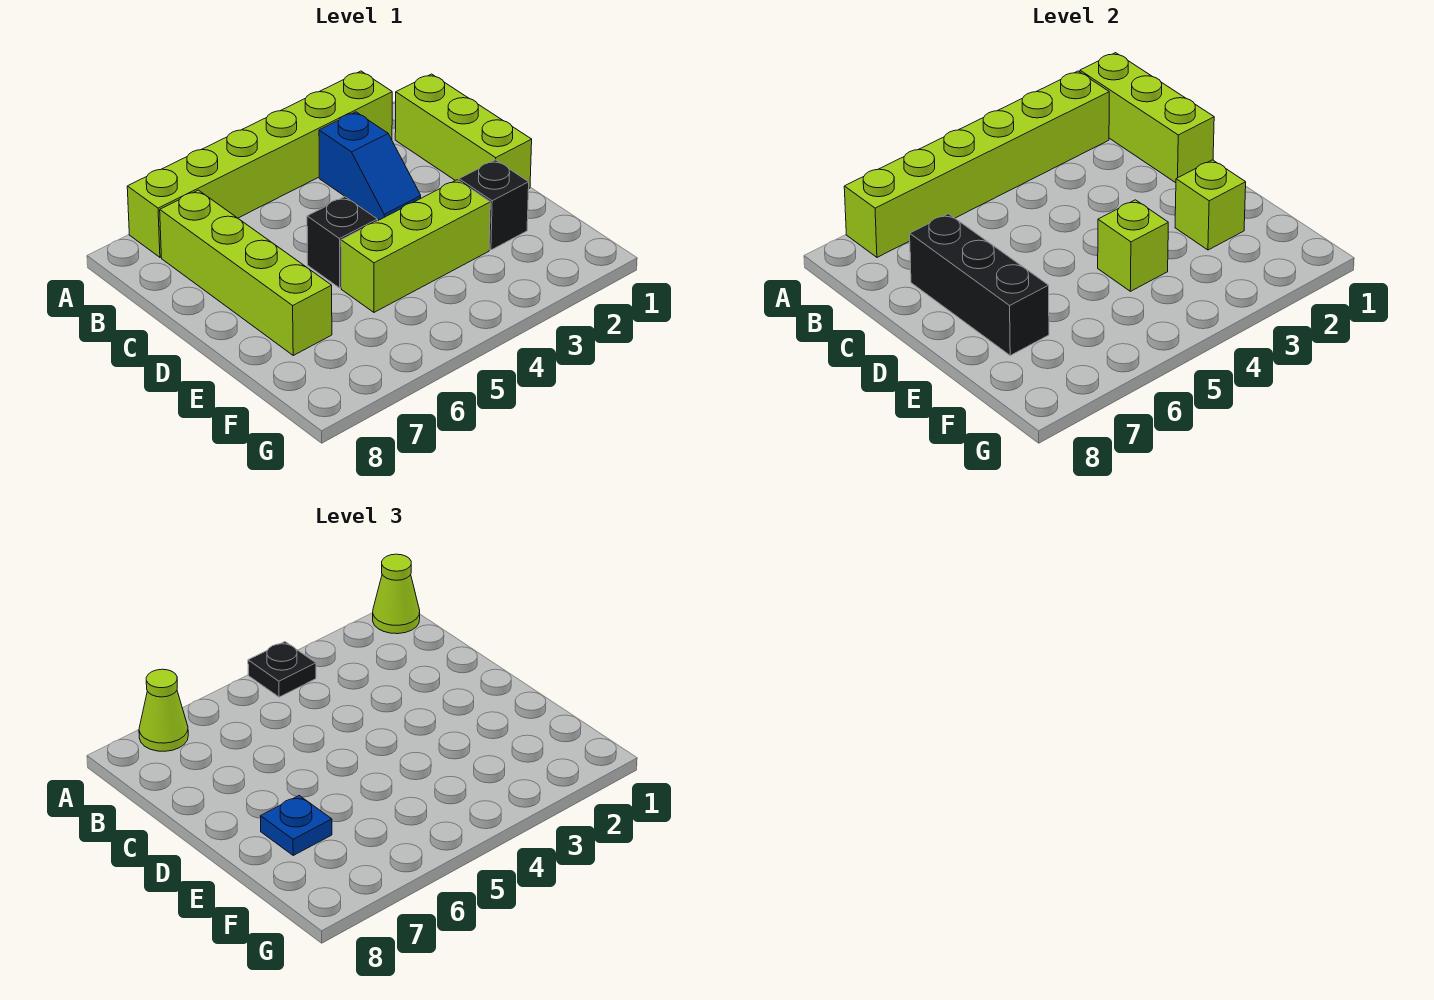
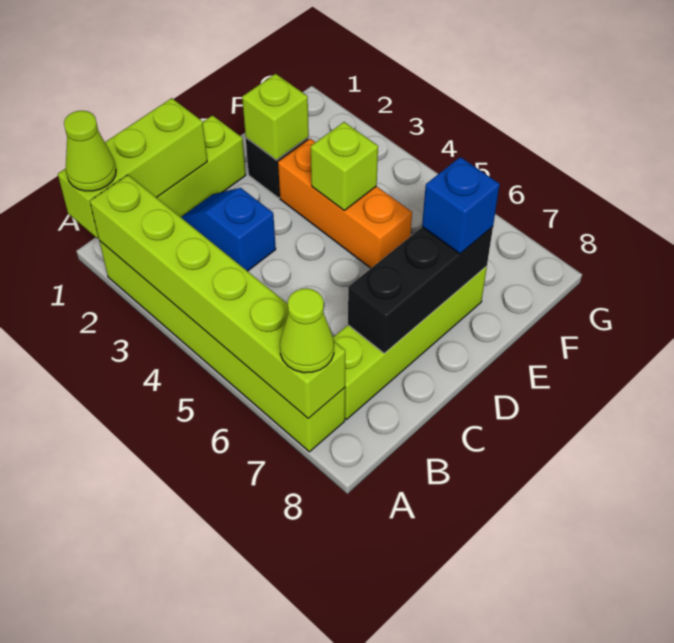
black plate A4 level 3 -> none
blue slope B3:C3 level 1 top B -> blue slope C2:C3 level 1 top 3
black brick D5 level 1 -> none
lime brick E3:E5 level 1 -> orange brick E3:E5 level 1
blue plate E7 level 3 -> blue brick E7 level 3

